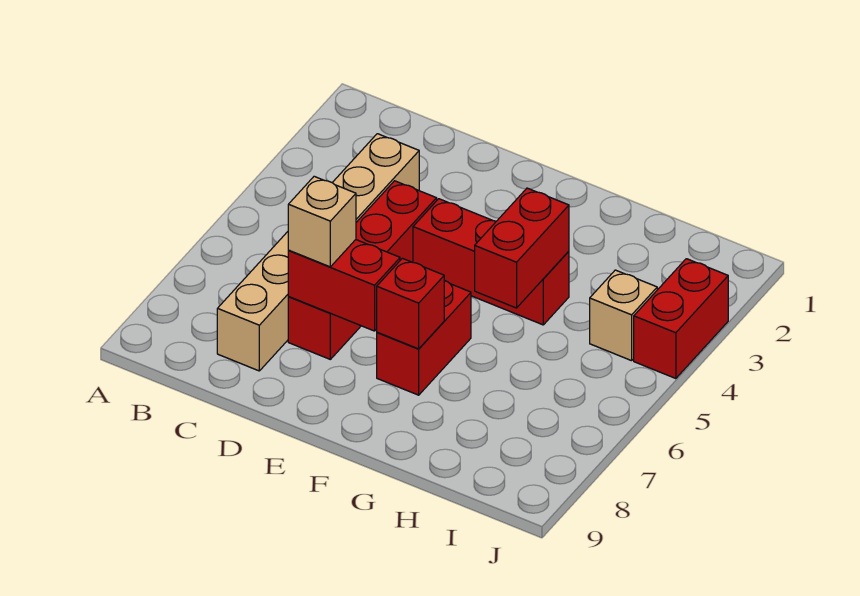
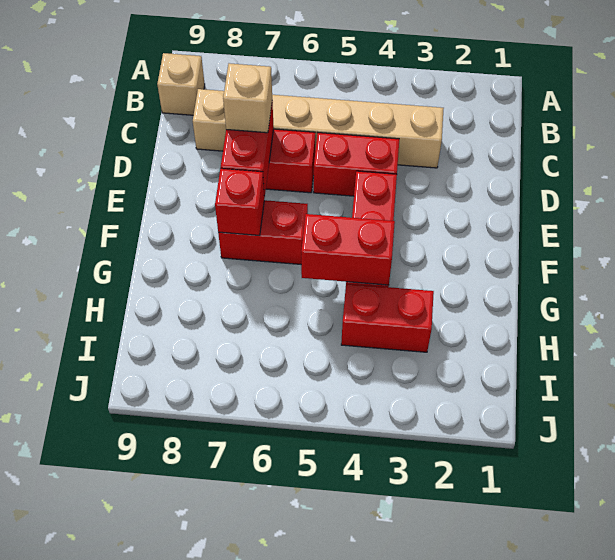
tan brick I4 level 1 -> tan brick B9 level 1
red brick J3:J4 level 1 -> red brick H3:H4 level 1

